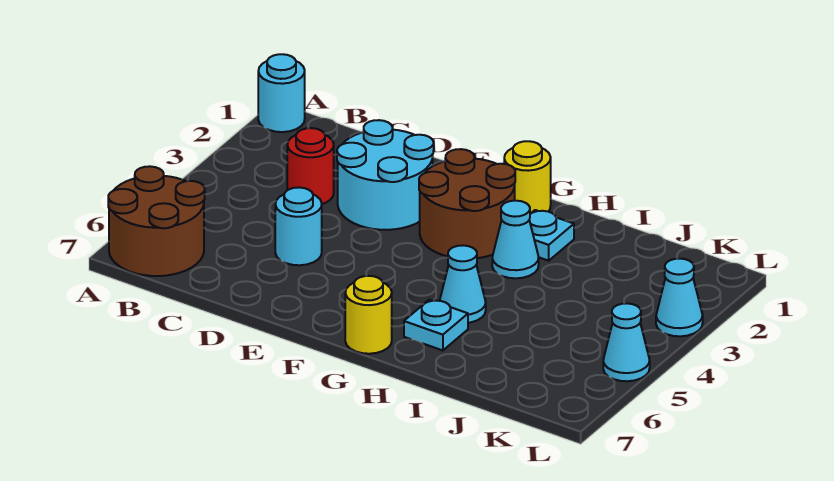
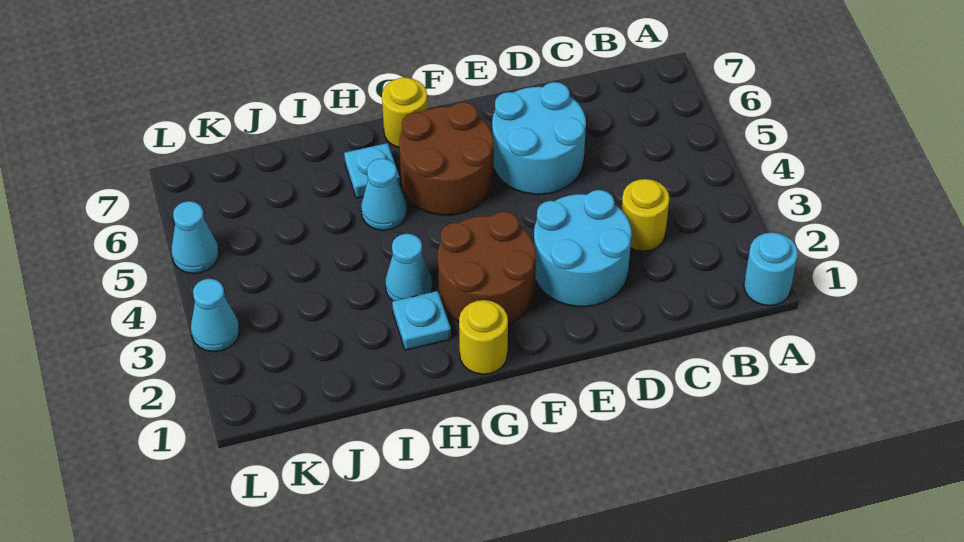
brown round brick A6:B7 level 1 -> brown round brick F5:G6 level 1
red round brick C3 level 1 -> yellow round brick C3 level 1
cyan round brick D5 level 1 -> cyan round brick D5:E6 level 1

